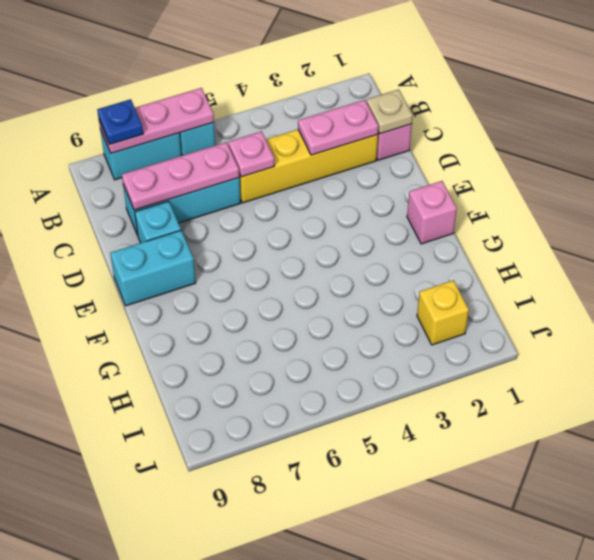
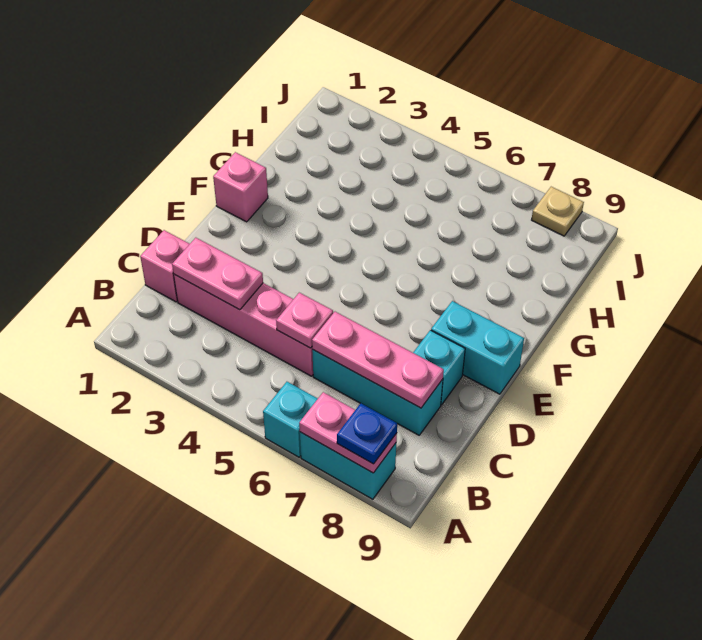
pink plate A6:A8 level 2 -> pink plate A7:A8 level 2
tan plate C1 level 2 -> tan plate J8 level 1
yellow brick C2:C5 level 1 -> pink brick C2:C5 level 1
yellow brick I2 level 1 -> none

